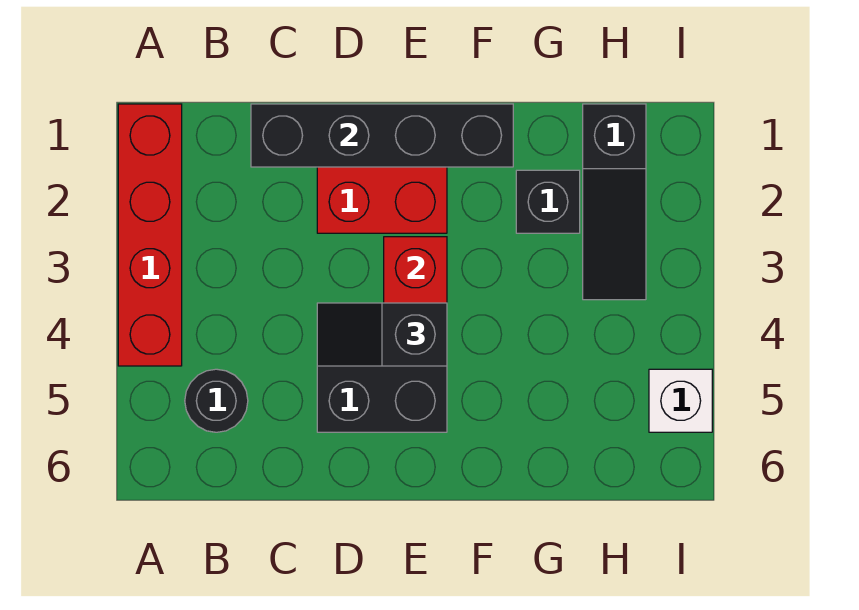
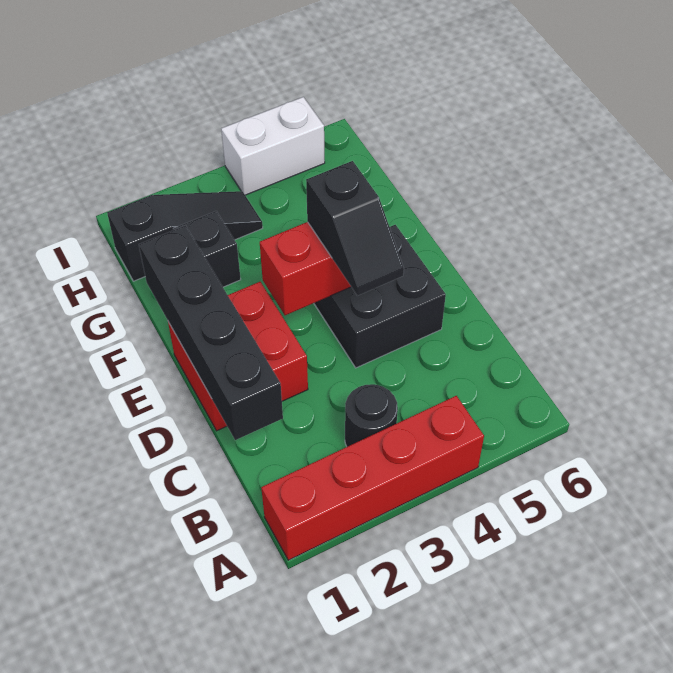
black round brick B5 level 1 -> black round brick B3 level 1
white brick I5 level 1 -> white brick I4:I5 level 1

